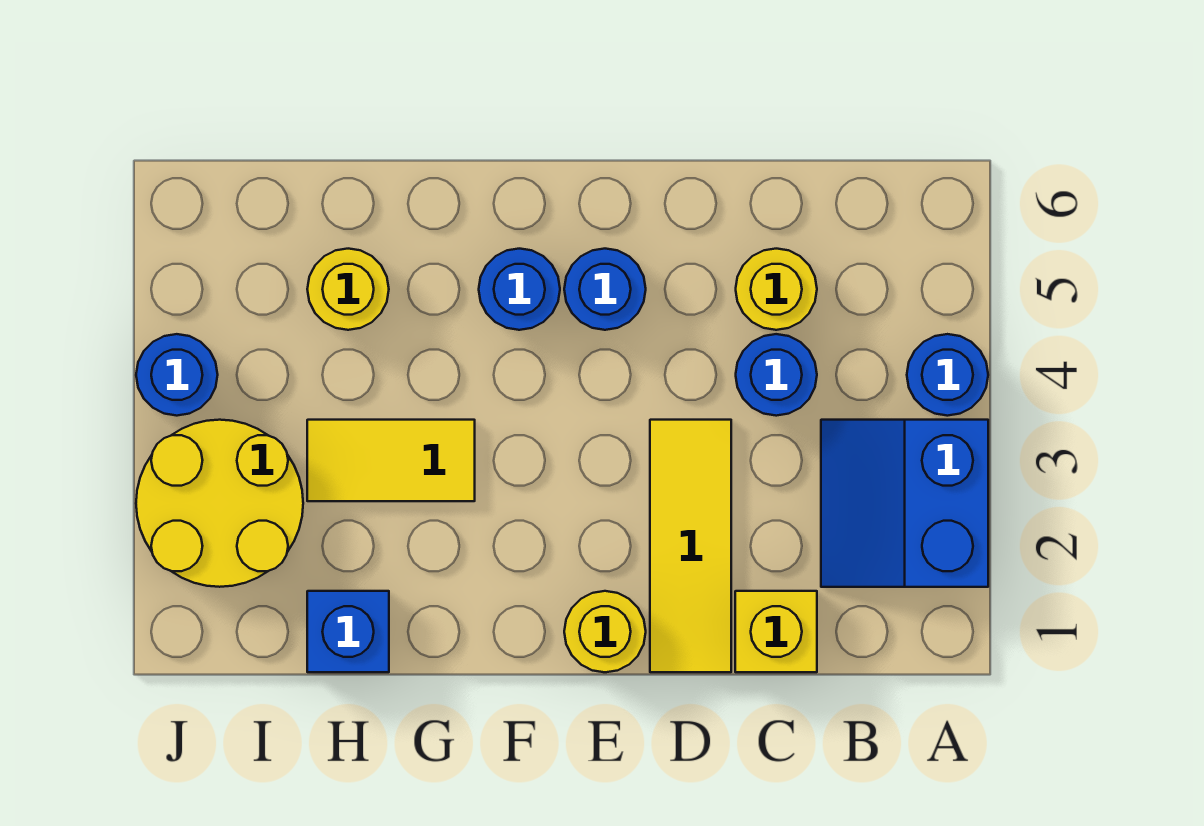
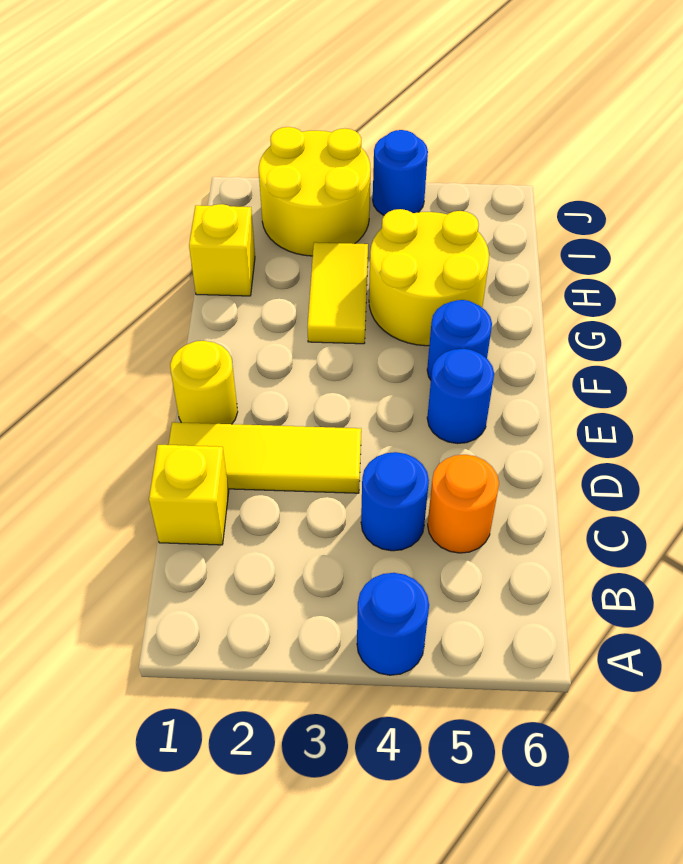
blue slope A2:B3 level 1 top A -> none
yellow round brick C5 level 1 -> orange round brick C5 level 1
blue brick H1 level 1 -> yellow brick H1 level 1
yellow round brick H5 level 1 -> yellow round brick G4:H5 level 1

